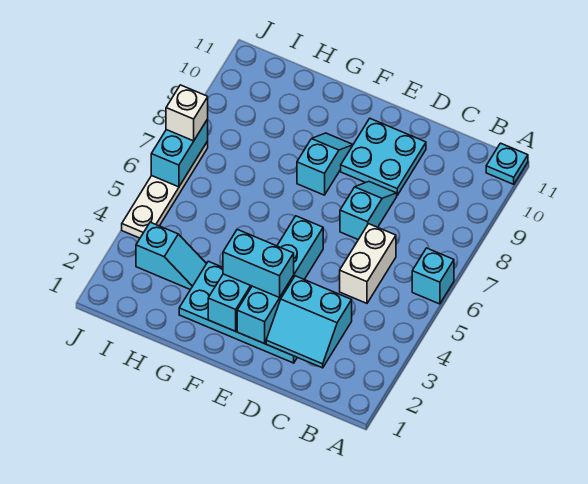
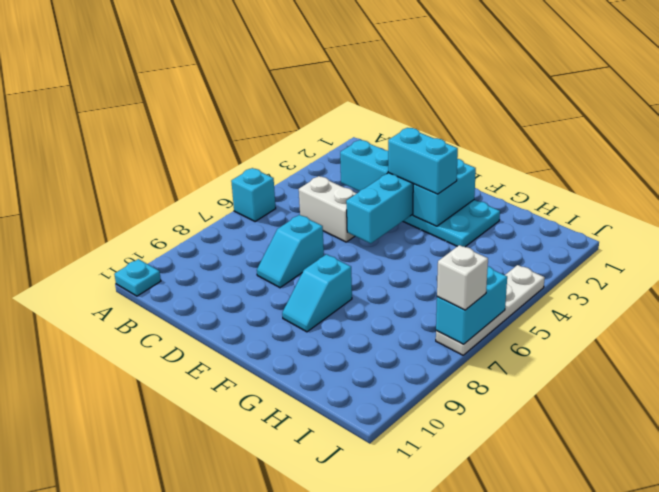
white brick C5:C6 level 1 -> white brick C5:D5 level 1
cyan plate D9:E10 level 1 -> none
cyan slope H3:I3 level 1 top I -> none

